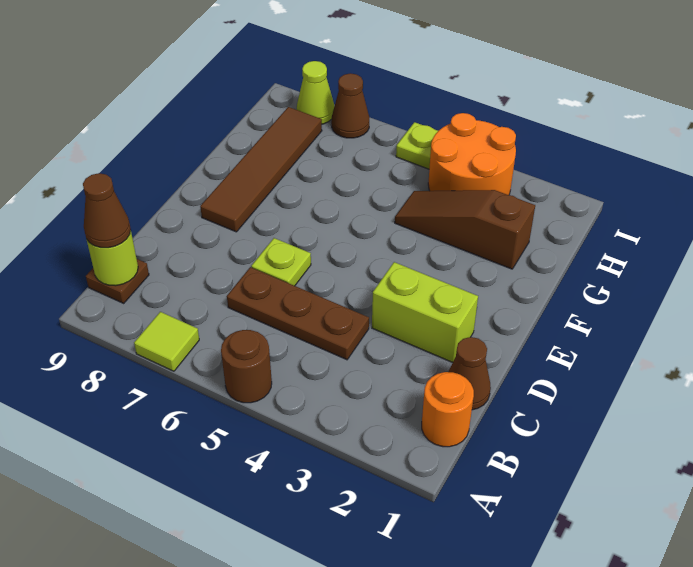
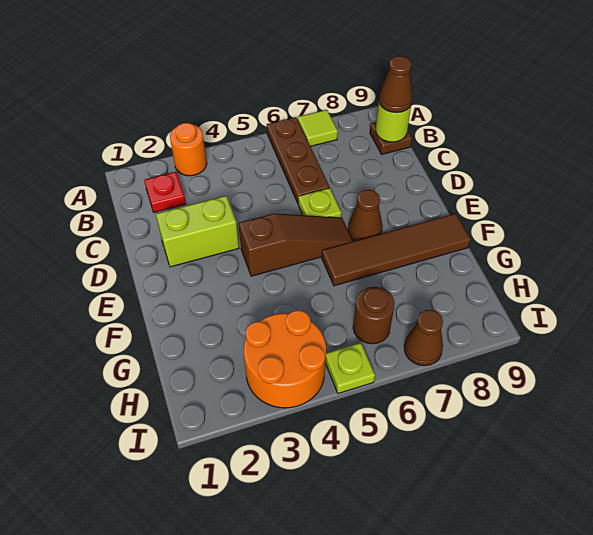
brown round brick A5 level 1 -> brown round brick H6 level 1
orange round brick B1 level 1 -> orange round brick A3 level 1
none -> red plate B2 level 1
brown cone C1 level 1 -> brown cone E7 level 1
brown plate C4:C6 level 1 -> brown plate A6:C6 level 1
brown tile E8:H8 level 1 -> brown tile F6:F9 level 1
brown slope G2:G4 level 1 top 2 -> brown slope E4:E6 level 1 top 4
lime cone I8 level 1 -> none

